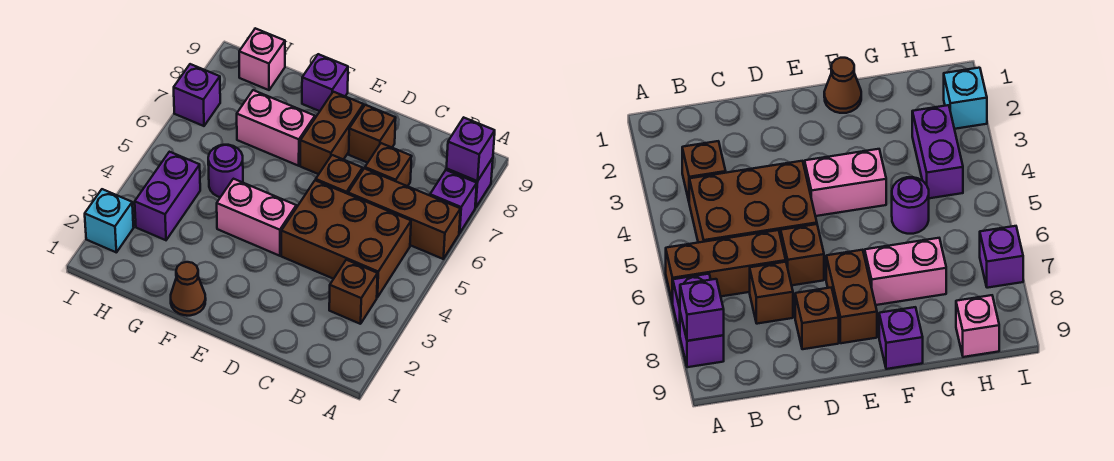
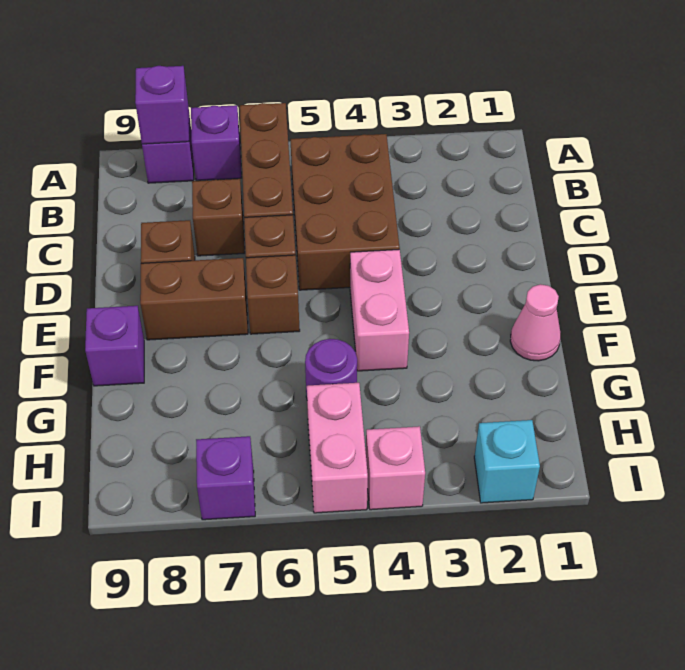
brown brick B3 level 1 -> brown brick E6 level 1
brown cone F1 level 1 -> pink cone F1 level 1
pink brick F7:G7 level 1 -> pink brick H5:I5 level 1
purple brick H3:H4 level 1 -> none
pink brick H9 level 1 -> pink brick I4 level 1

